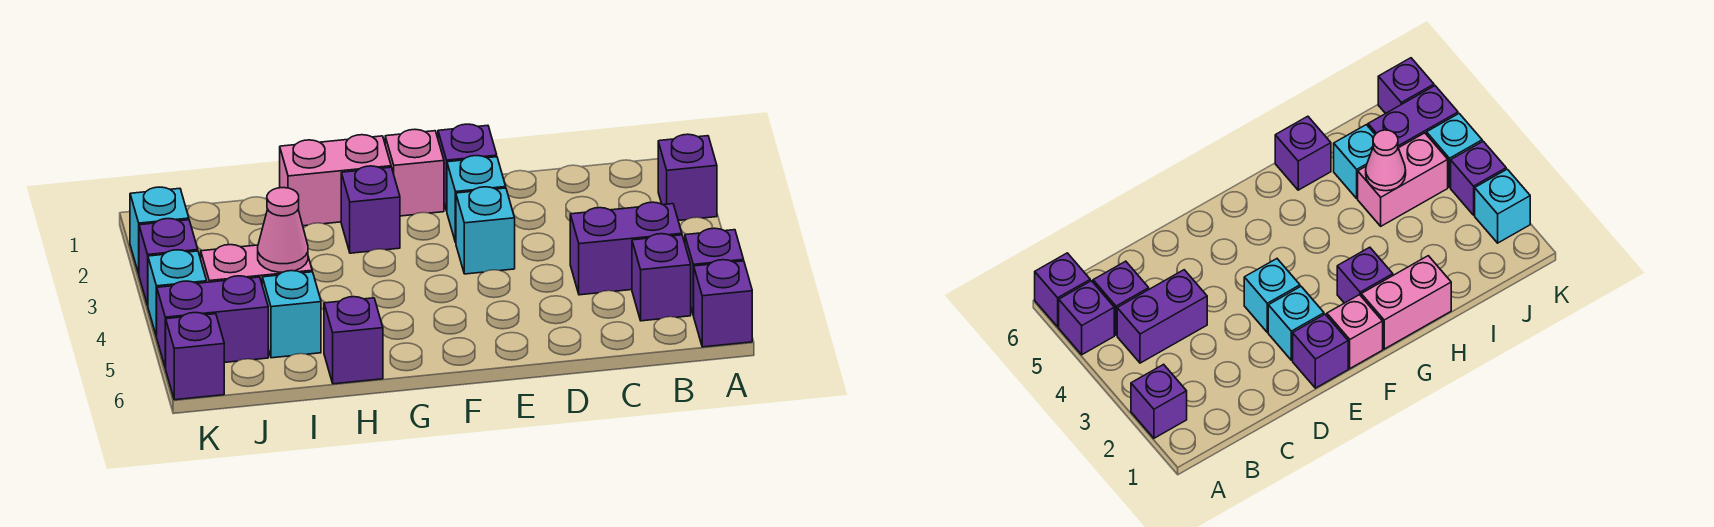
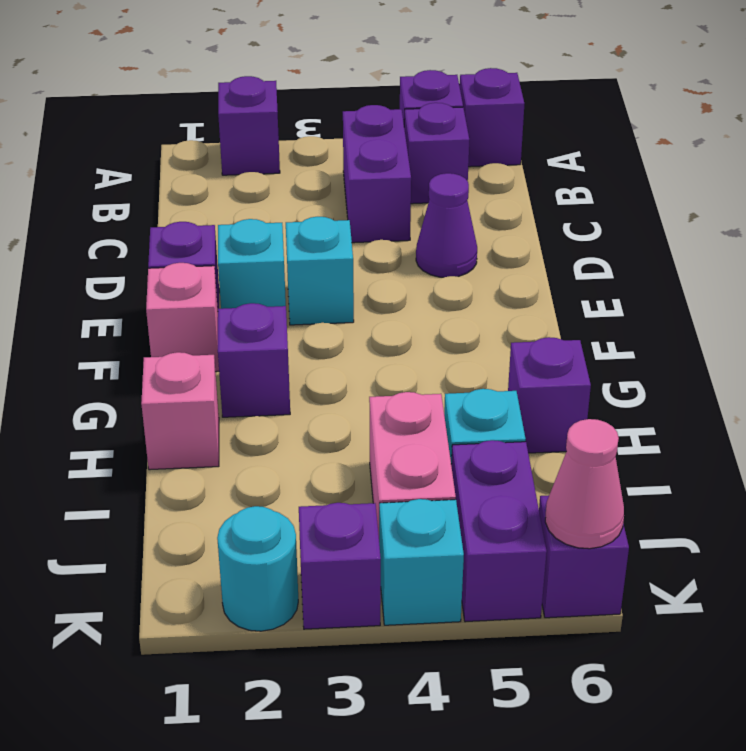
none -> purple cone D5 level 1
pink brick G1:H1 level 1 -> pink brick H1 level 1
pink cone I4 level 2 -> pink cone K6 level 2
cyan brick K2 level 1 -> cyan round brick K2 level 1

